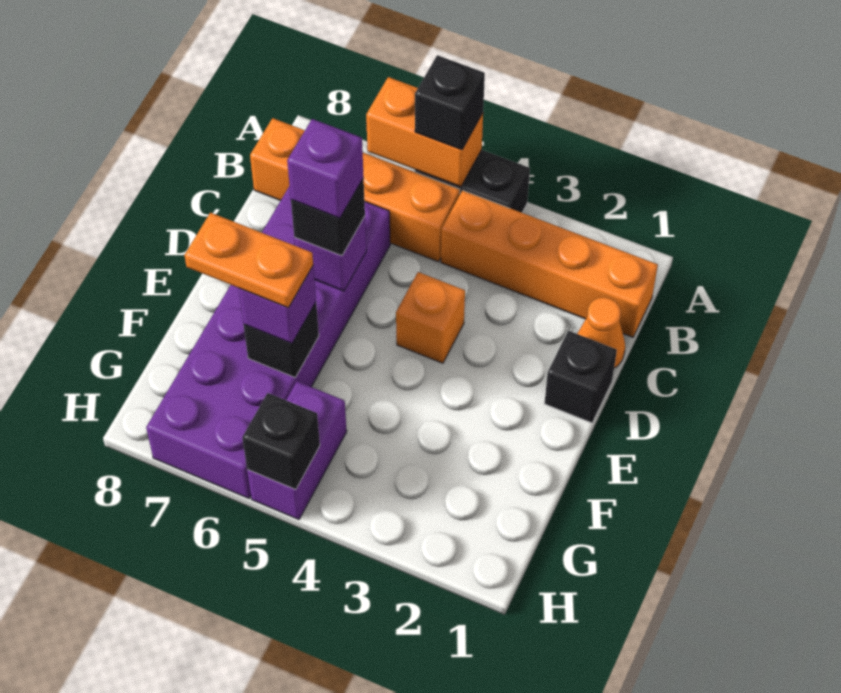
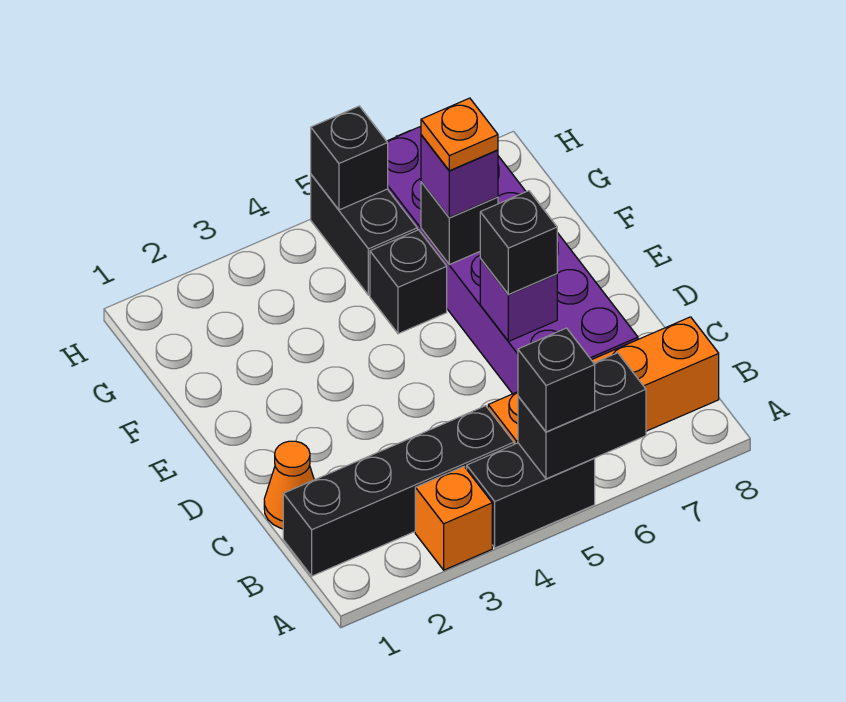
orange brick A5:A6 level 2 -> black brick A5:A6 level 2
orange brick B1:B4 level 1 -> black brick B1:B4 level 1
black brick D1 level 1 -> black brick F5 level 1
orange brick D4 level 1 -> orange brick A3 level 1
purple brick D6 level 4 -> none
orange plate F6:F7 level 4 -> orange plate F6 level 4
purple brick G5:H5 level 1 -> black brick G5:H5 level 1

